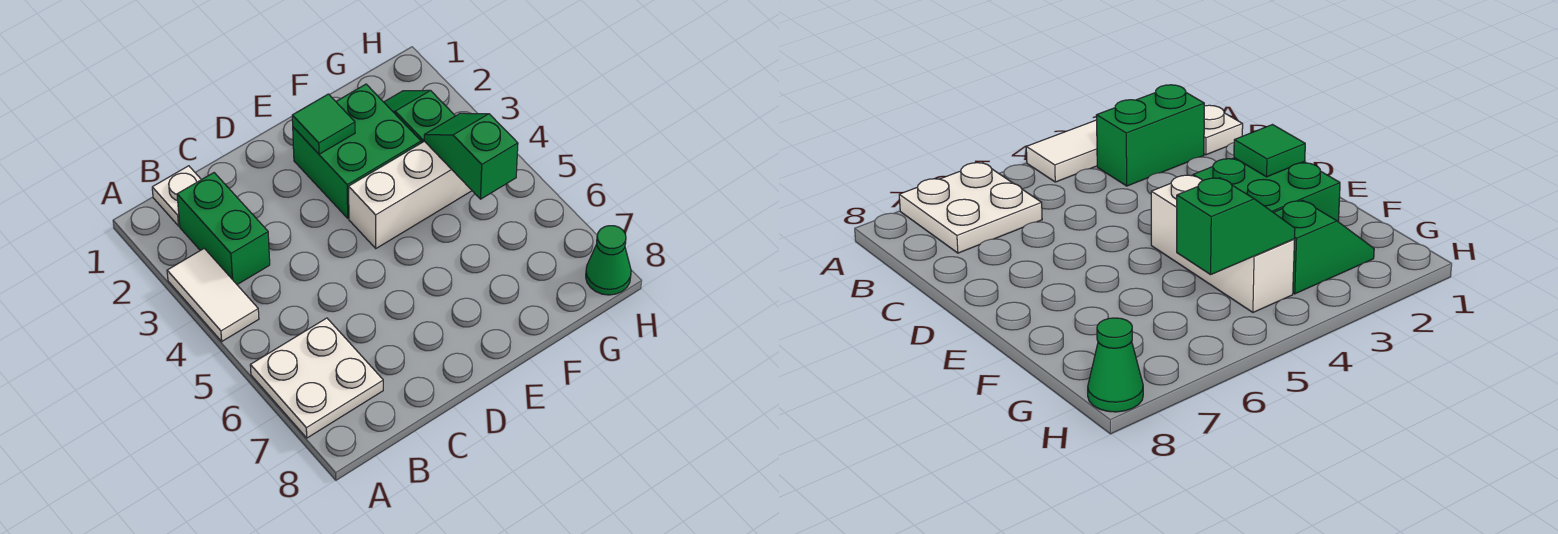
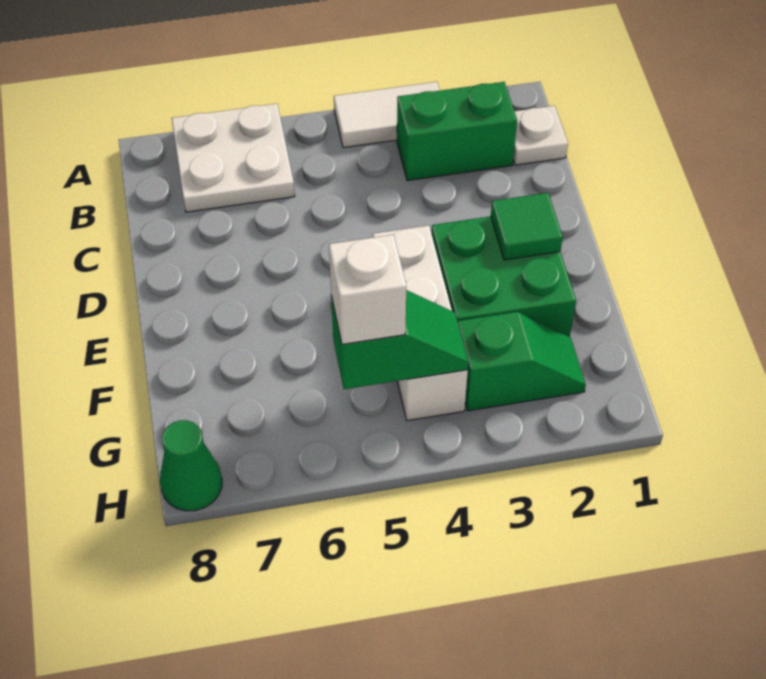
none -> white brick G5 level 3

